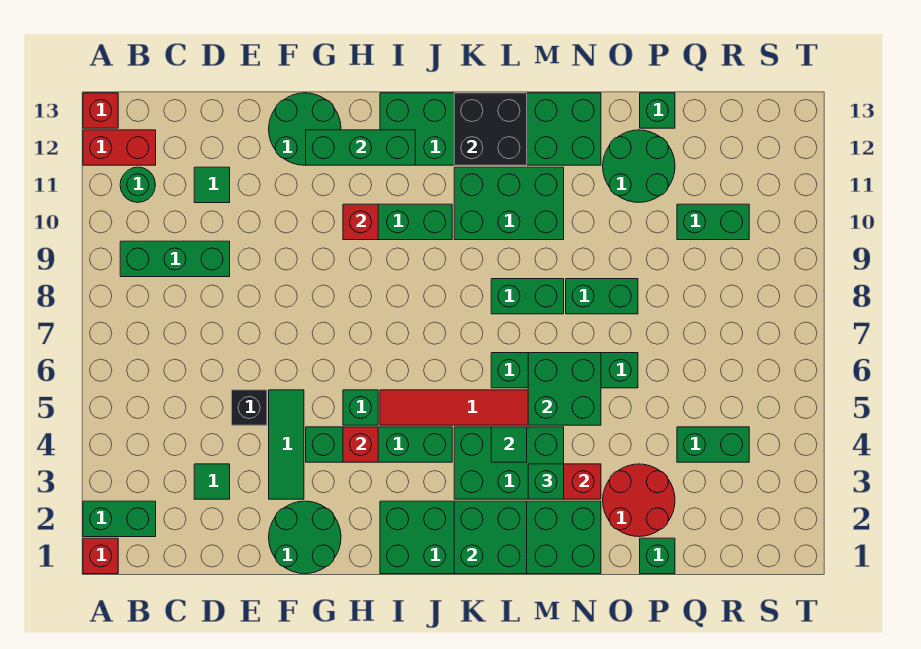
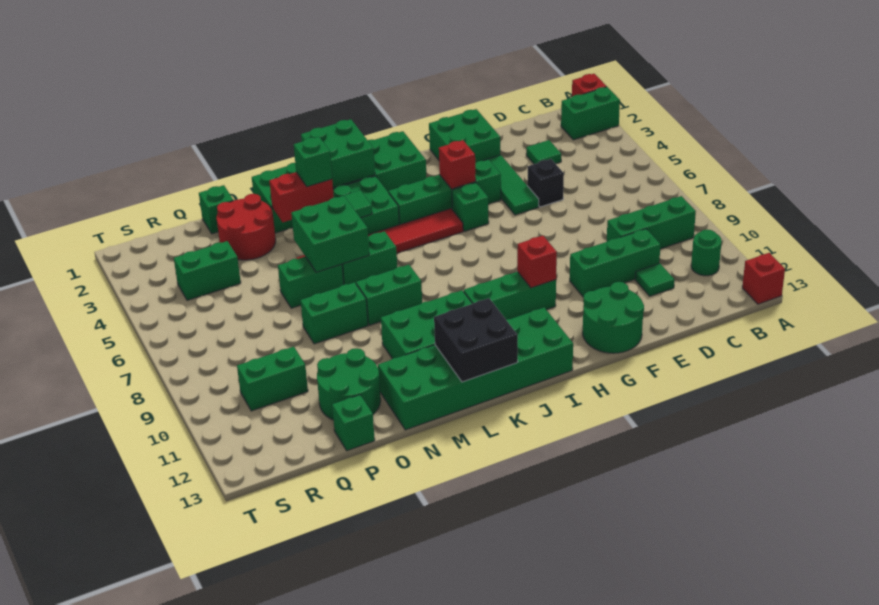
red brick A12:B12 level 1 -> none
green round brick F1:G2 level 1 -> green brick F1:G2 level 1
green brick G12:I12 level 2 -> green brick D10:F10 level 1

